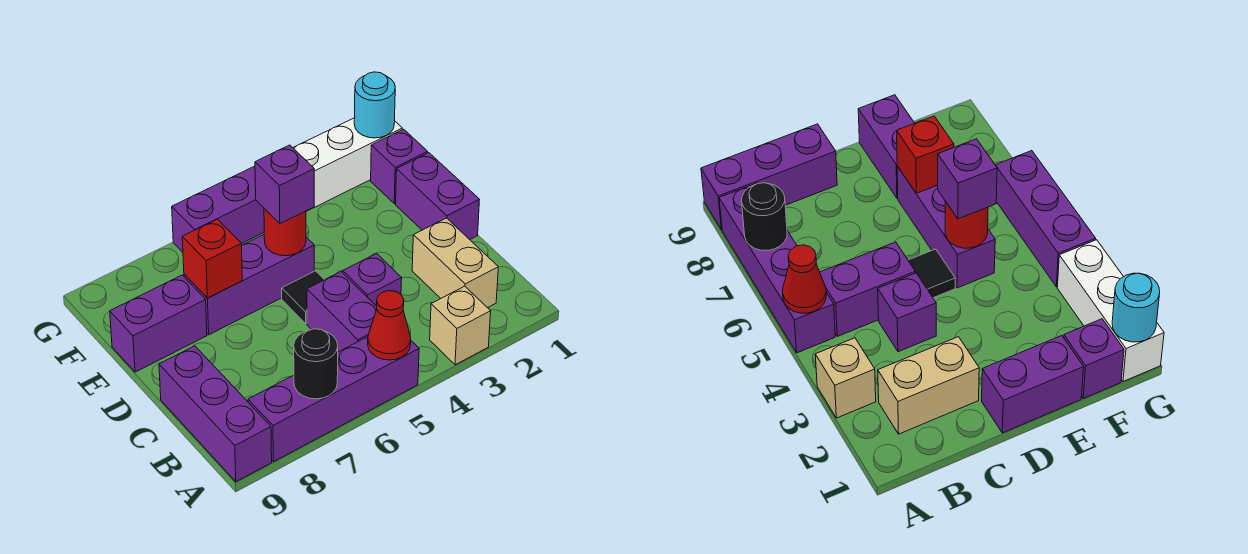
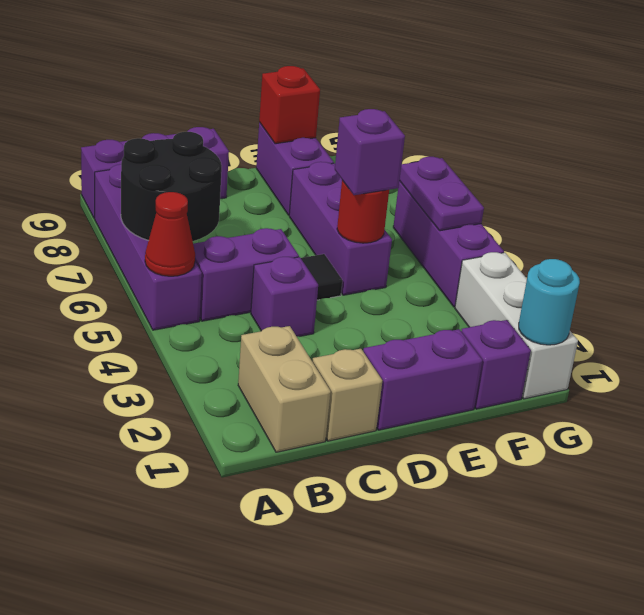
tan brick A3 level 1 -> tan brick C1 level 1
black round brick A7 level 2 -> black round brick A6:B7 level 2
tan brick B2:C2 level 1 -> tan brick B1:B2 level 1
red brick E7 level 2 -> red brick E9 level 2
none -> purple plate G5:G6 level 2

